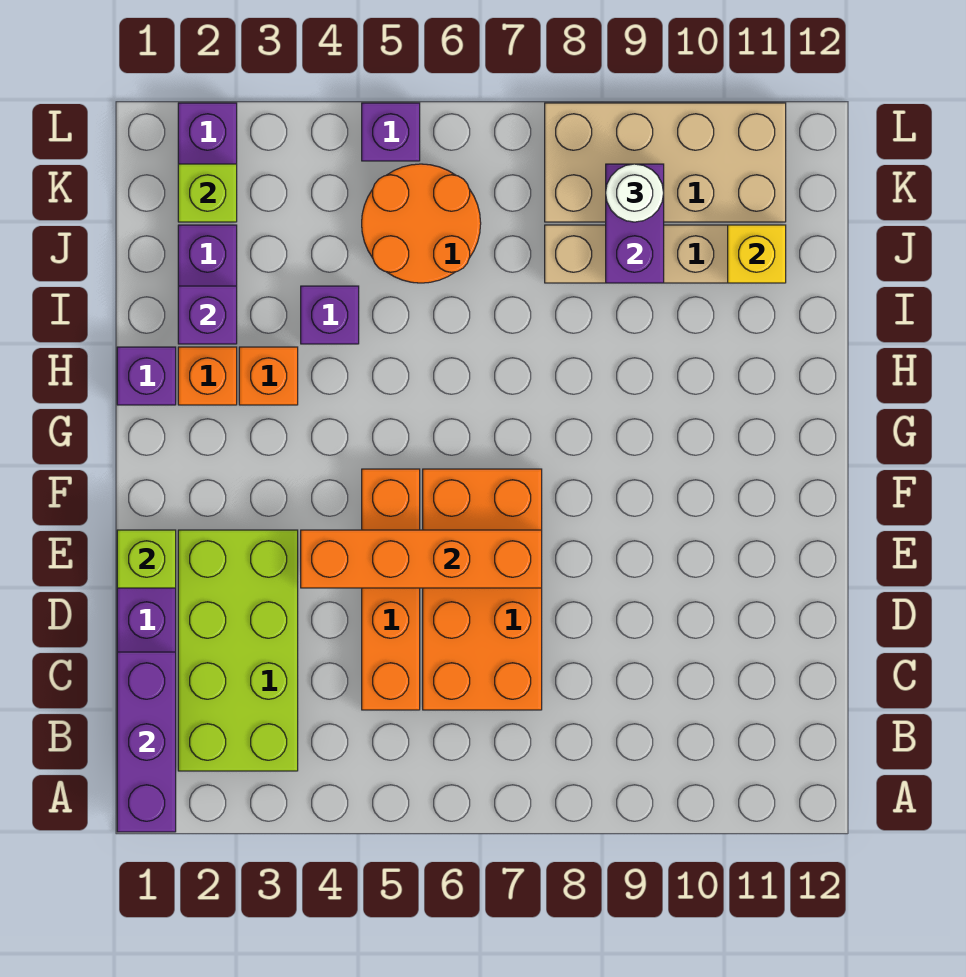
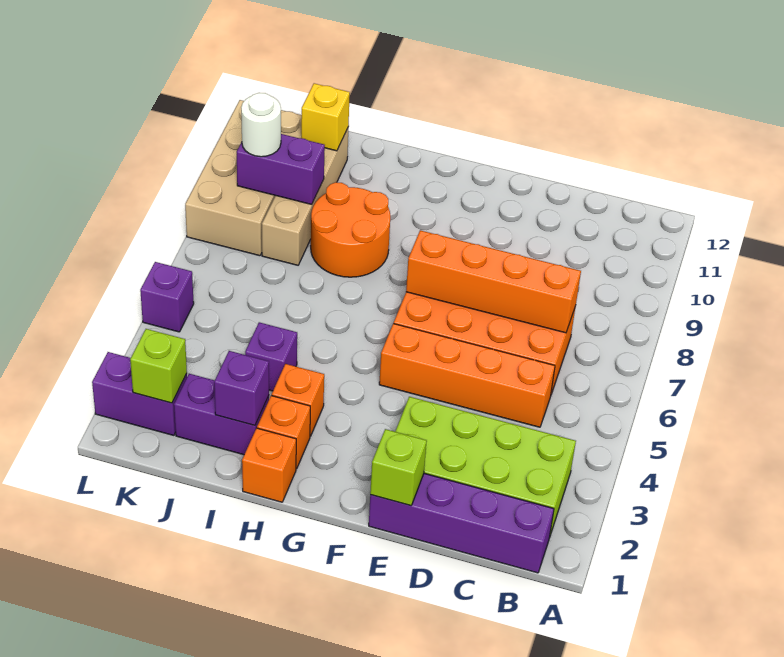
purple brick A1:C1 level 2 -> none
orange brick E4:E7 level 2 -> orange brick C7:F7 level 2
purple brick H1 level 1 -> orange brick H1 level 1
orange round brick J5:K6 level 1 -> orange round brick H8:I9 level 1

